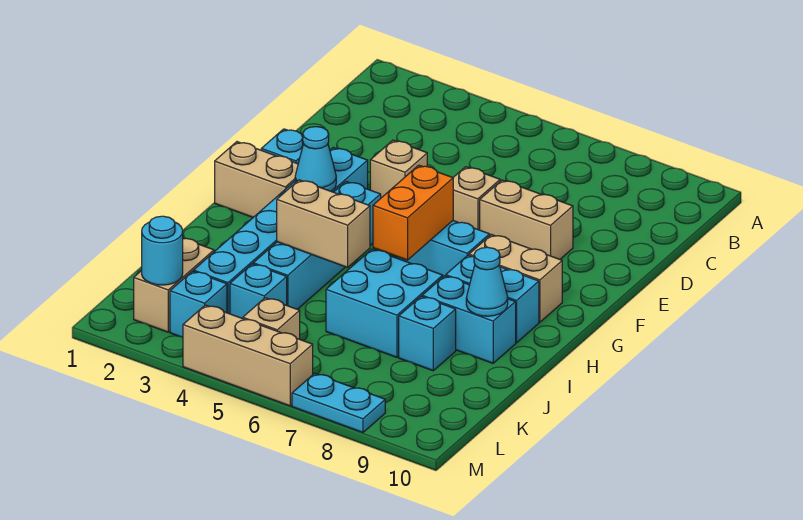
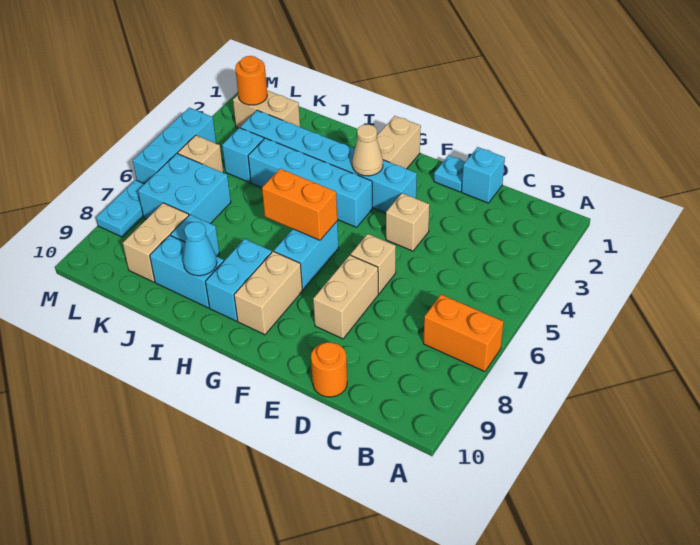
none -> orange brick A7:B7 level 1
none -> orange round brick D10 level 1
cyan cone G3 level 2 -> tan cone G3 level 2
tan brick I4:I5 level 2 -> tan brick K8:K9 level 1
cyan brick I6:J7 level 1 -> cyan brick K6:L7 level 1
cyan brick I8:I9 level 1 -> cyan brick I9:J9 level 1
cyan round brick L2 level 2 -> orange round brick L2 level 2
cyan brick L3 level 1 -> cyan brick D1 level 1
tan brick M4:M6 level 1 -> cyan brick M4:M6 level 1

